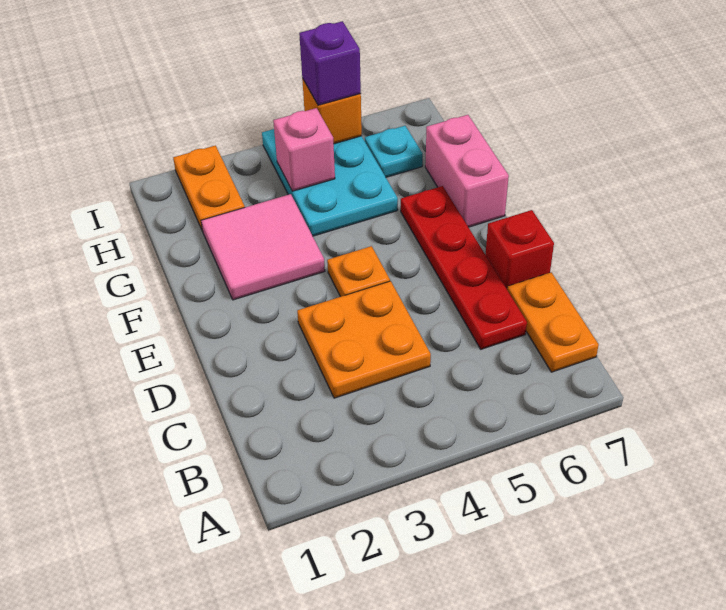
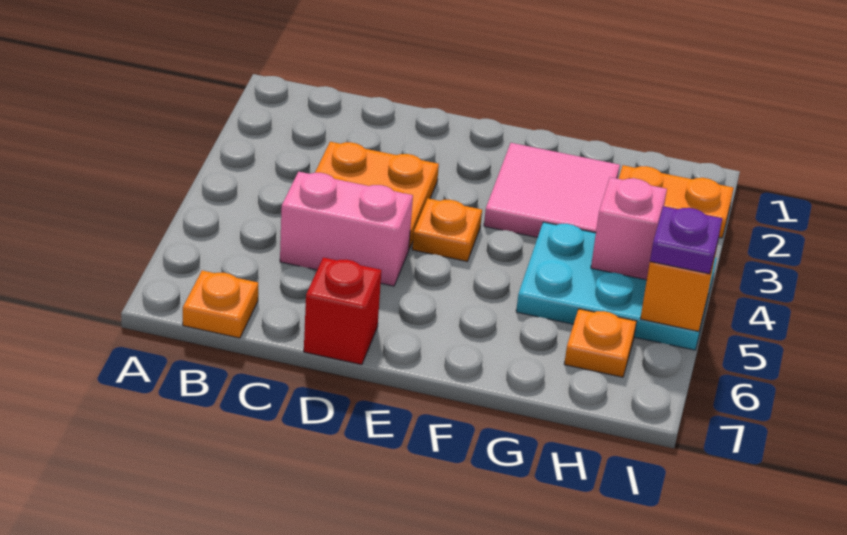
orange plate B7:C7 level 1 -> orange plate B7 level 1
red plate C6:F6 level 1 -> none
pink brick F7:G7 level 1 -> pink brick C5:D5 level 1
cyan plate H6 level 1 -> orange plate H6 level 1
purple brick I5 level 3 -> purple plate I5 level 3

